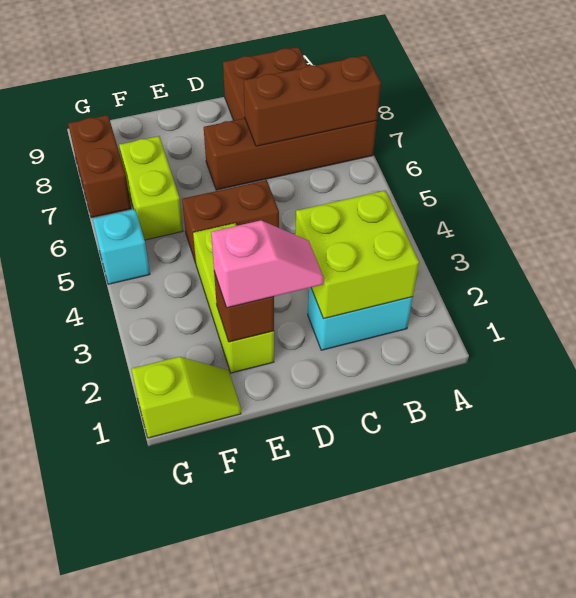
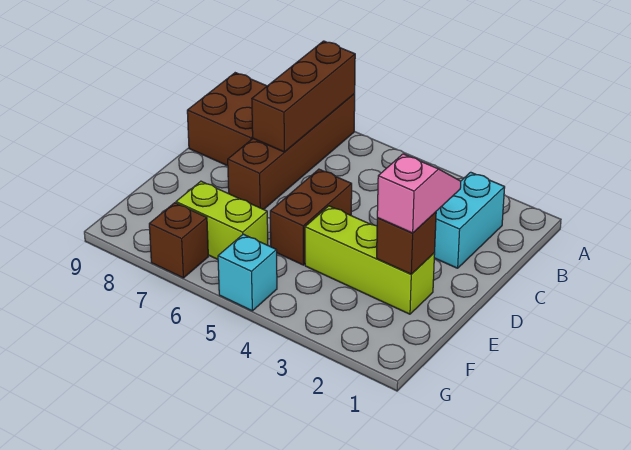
lime brick B2:C3 level 2 -> none
lime slope F1:G1 level 1 top G -> none
brown brick G7:G8 level 1 -> brown brick G7 level 1

